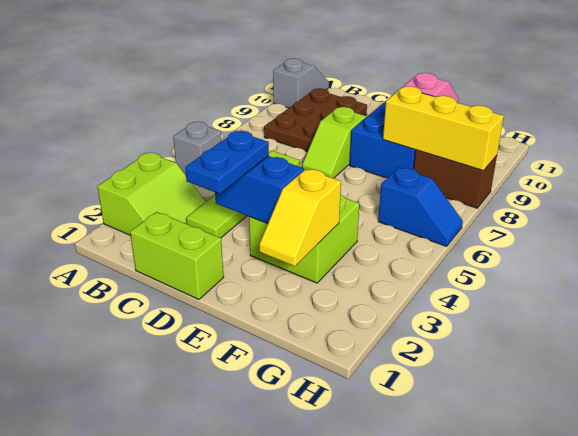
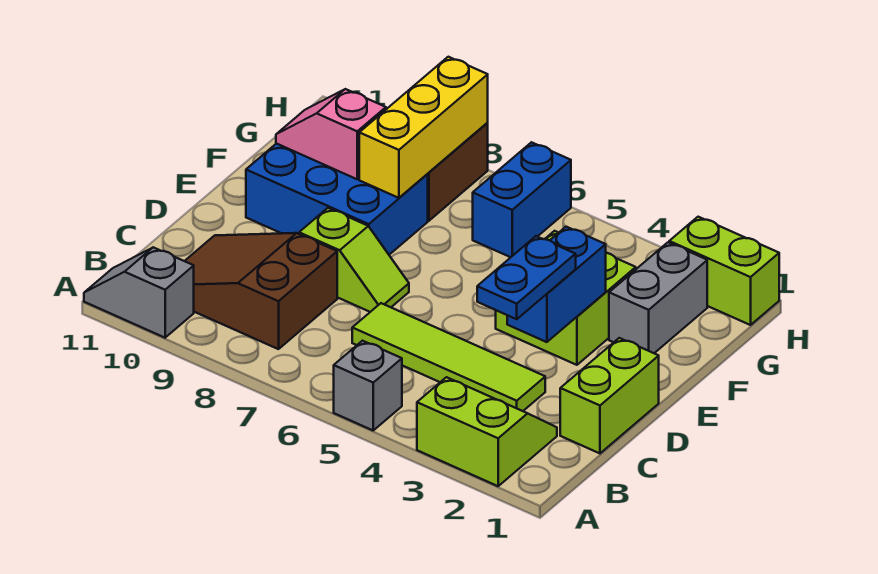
brown plate B8:C10 level 1 -> brown slope B8:C10 level 1 top 8
blue plate D2:D3 level 3 -> blue plate C3:D3 level 3
none -> grey brick F2:G2 level 1
yellow slope F2:F3 level 2 top 3 -> none
blue slope G6:H6 level 1 top G -> blue brick G6:H6 level 1
none -> lime brick H1:H2 level 1

